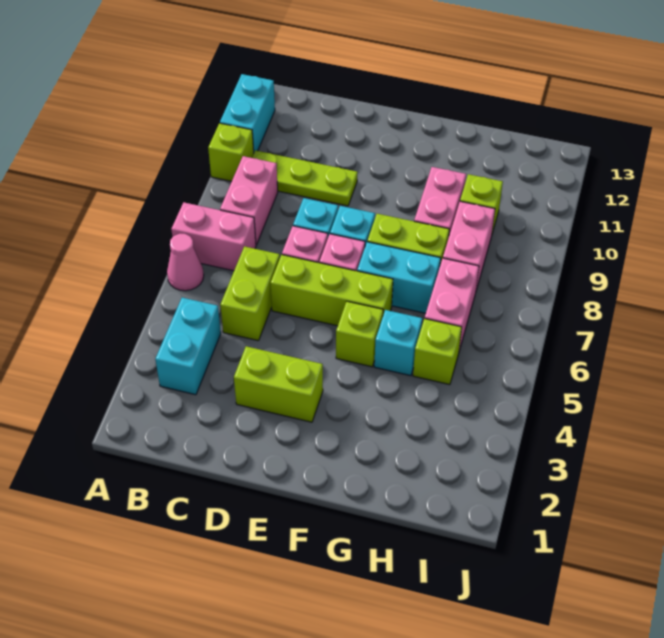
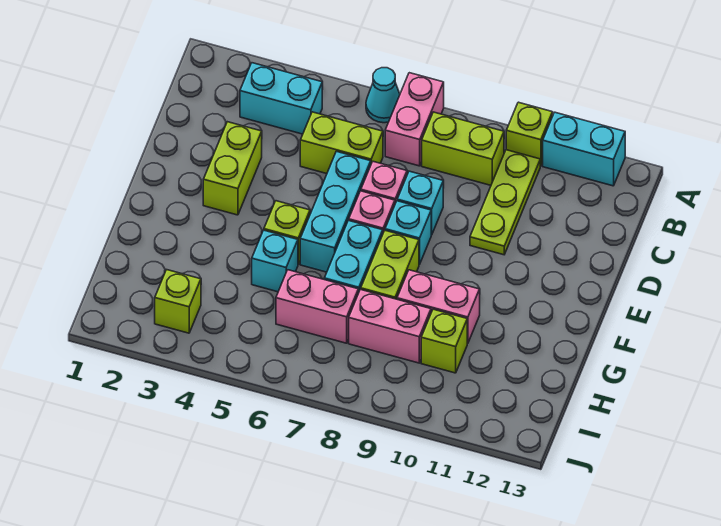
pink cone A6 level 1 -> cyan cone A6 level 1
pink brick B8:B9 level 1 -> lime brick B8:B9 level 1
lime brick D6:F6 level 1 -> cyan brick D6:F6 level 1
lime brick H5 level 1 -> lime brick I3 level 1

